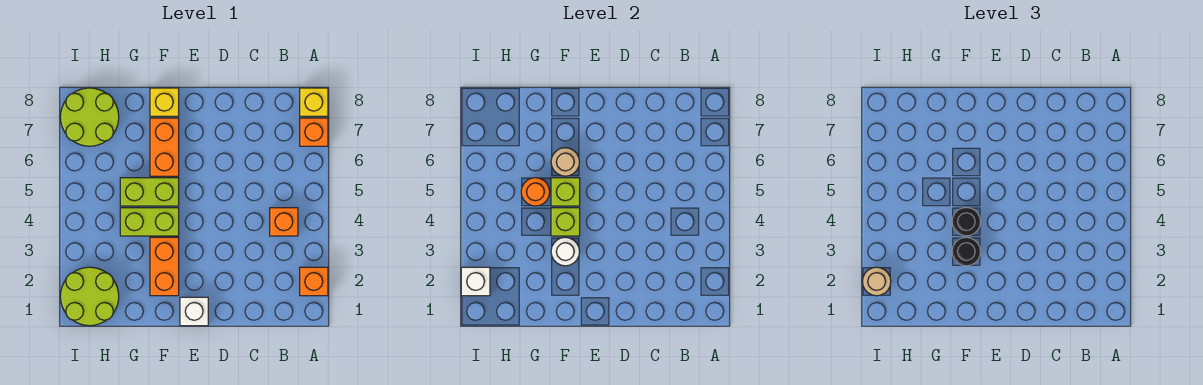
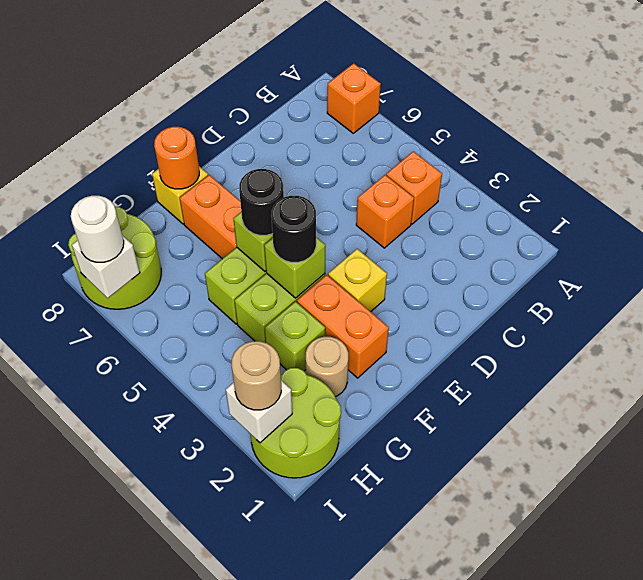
orange brick A2 level 1 -> orange brick C4 level 1
yellow brick A8 level 1 -> yellow brick E3 level 1
white brick E1 level 1 -> white brick I7 level 2
white round brick F3 level 2 -> white round brick I7 level 3
black round brick F3 level 3 -> black round brick F5 level 3
tan round brick F6 level 2 -> tan round brick G2 level 1
none -> lime brick G3 level 1
orange round brick G5 level 2 -> orange round brick F8 level 2

